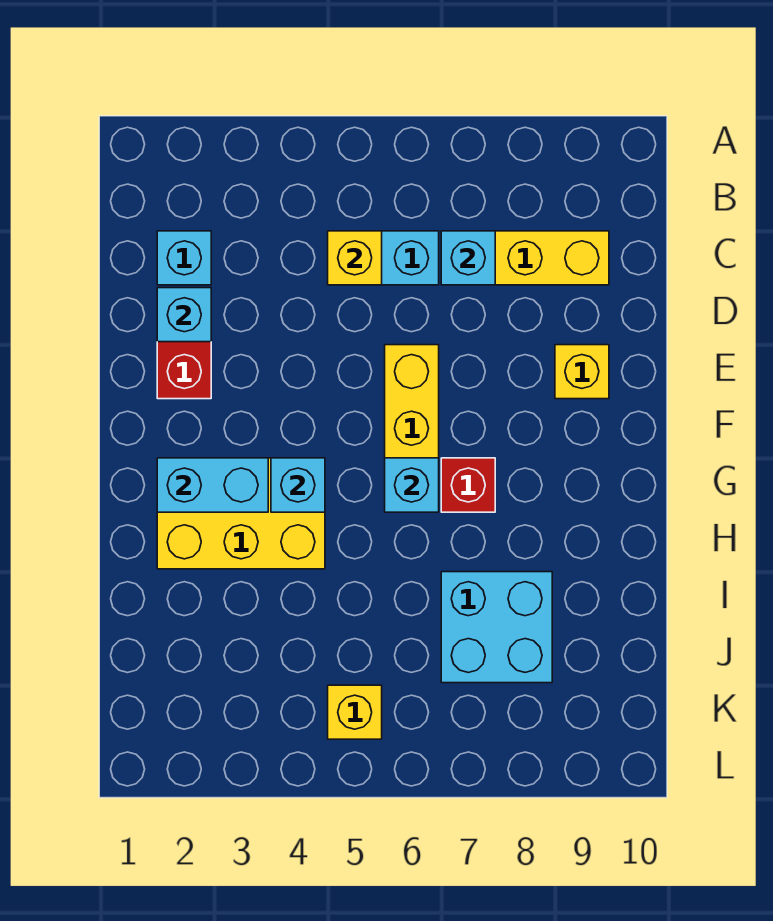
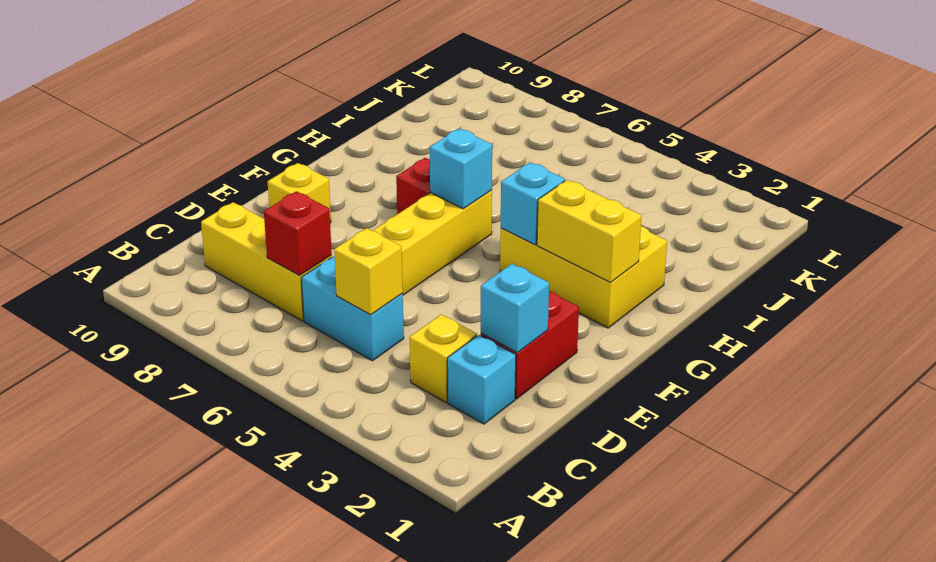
cyan brick C7 level 2 -> red brick C7 level 2
cyan brick G2:G3 level 2 -> yellow brick G2:G3 level 2
cyan brick I7:J8 level 1 -> none
yellow brick K5 level 1 -> yellow brick C3 level 1

